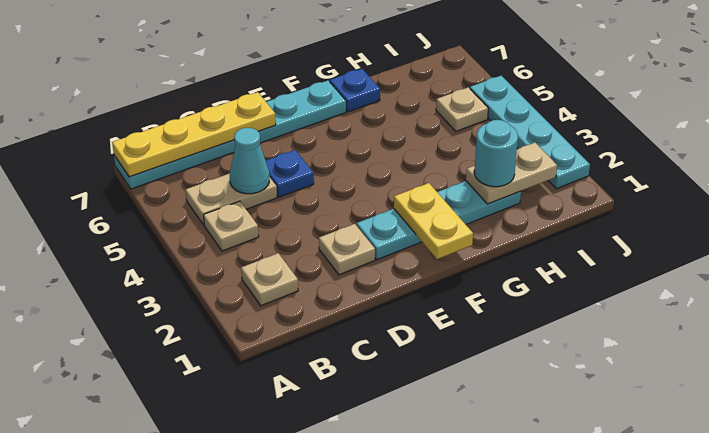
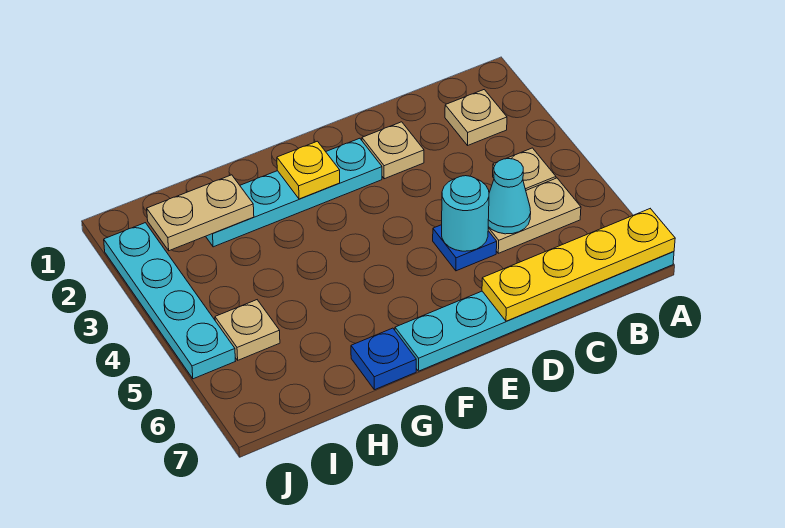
yellow plate F1:F2 level 2 -> yellow plate F2 level 2
cyan round brick H2 level 3 -> cyan round brick D5 level 2

